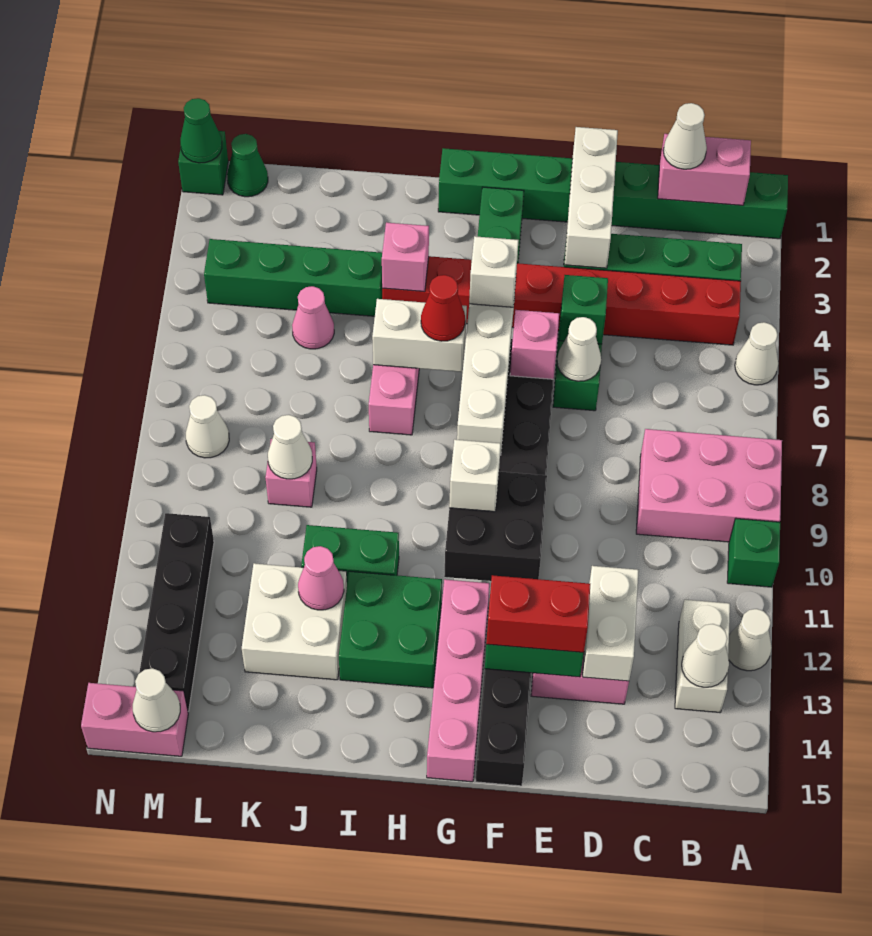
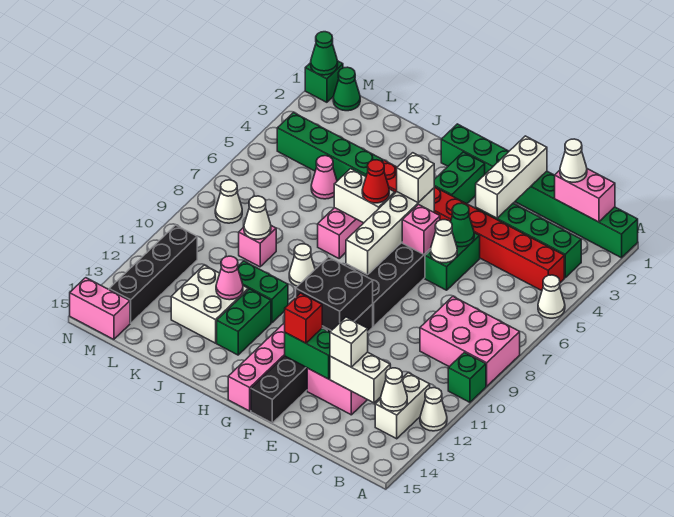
white brick D12:D13 level 2 -> white brick C13:D13 level 2
green brick E5 level 2 -> green cone E5 level 2
red brick E13:F13 level 3 -> red brick F13 level 3
white brick G10 level 3 -> white brick D13 level 3
green brick H12:I13 level 1 -> green brick I12:I13 level 1
pink brick I4 level 2 -> none
white cone M15 level 2 -> white cone I9 level 1

